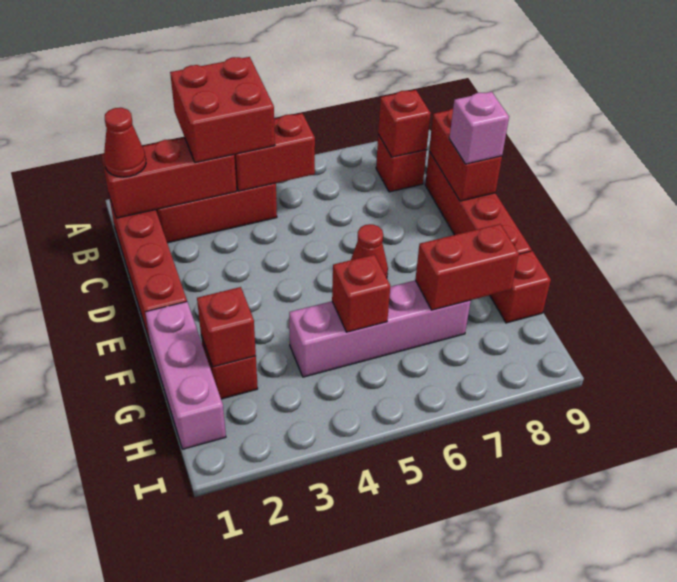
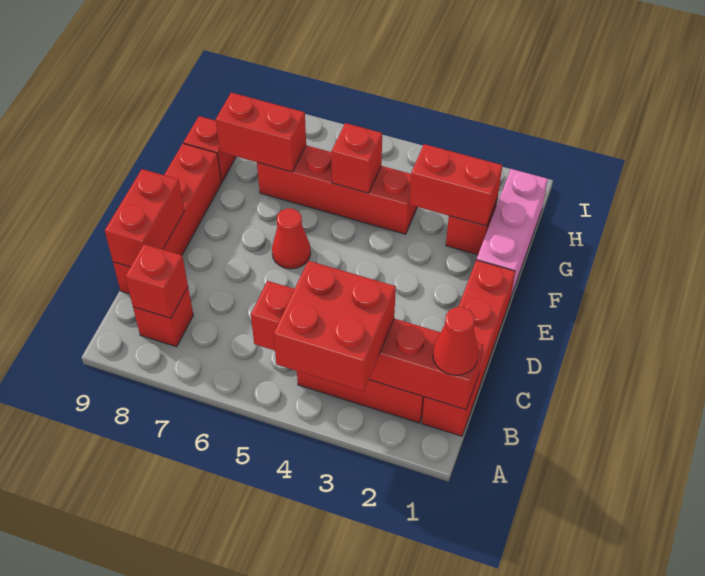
pink brick D9 level 3 -> none
red brick G2 level 2 -> red brick G2:G3 level 2
pink brick G4:G7 level 1 -> red brick G4:G7 level 1

